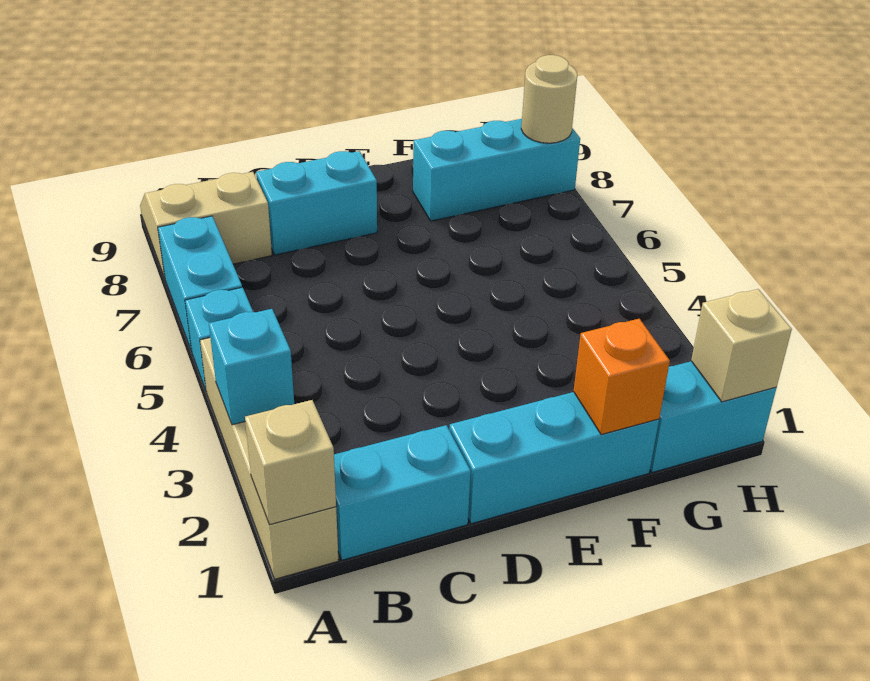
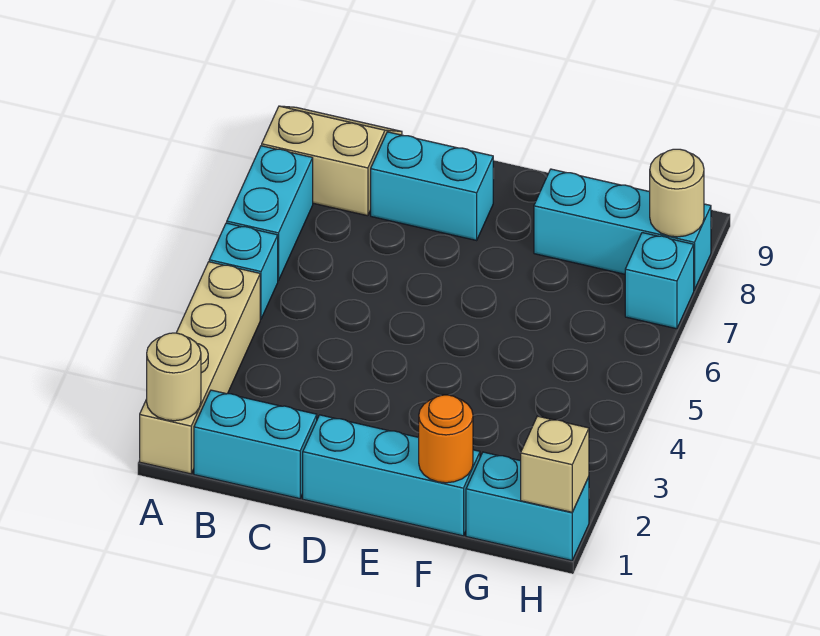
tan brick A1 level 2 -> tan round brick A1 level 2
cyan brick A3 level 2 -> cyan brick H7 level 1
orange brick F1 level 2 -> orange round brick F1 level 2

